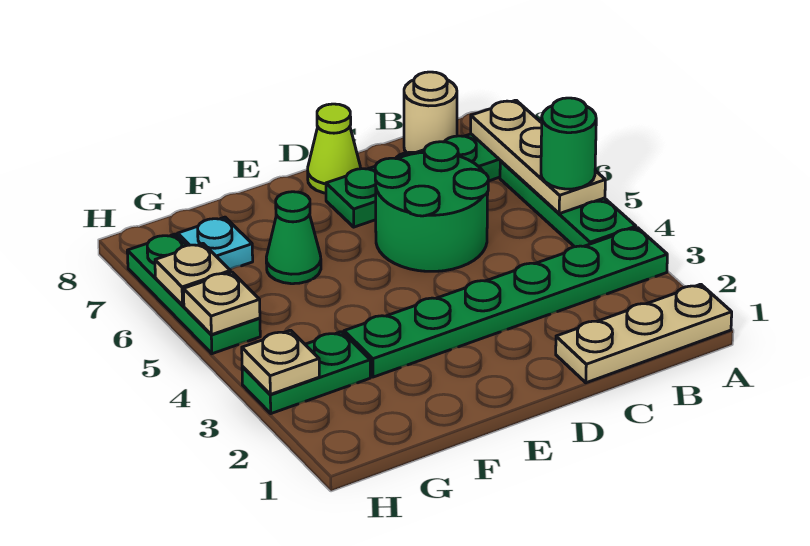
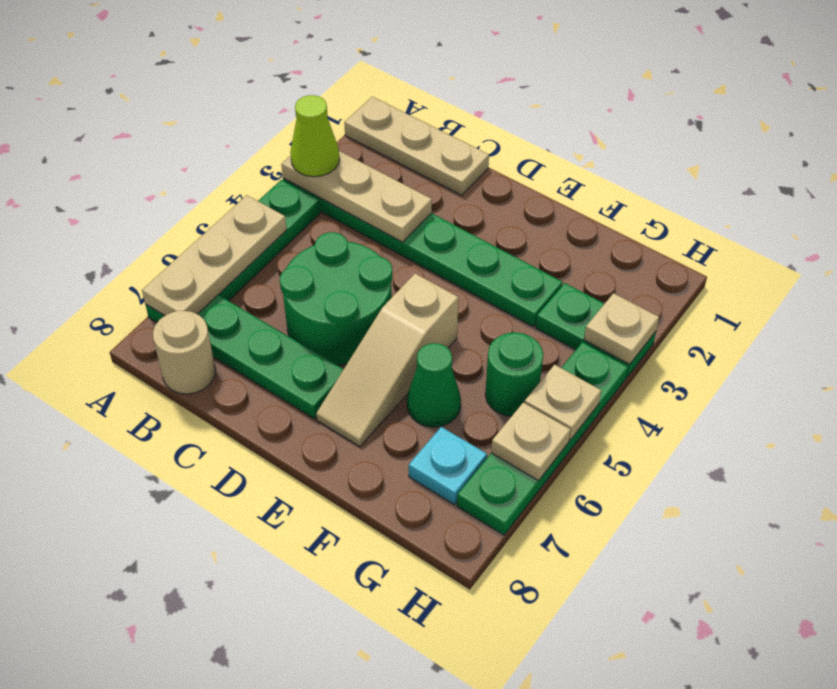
none -> tan plate A3:C3 level 2
green round brick A5 level 3 -> green round brick G5 level 1
lime cone D8 level 1 -> lime cone A3 level 3
none -> tan slope E5:E7 level 1 top 5
green plate H5:H7 level 1 -> green plate H4:H7 level 1

